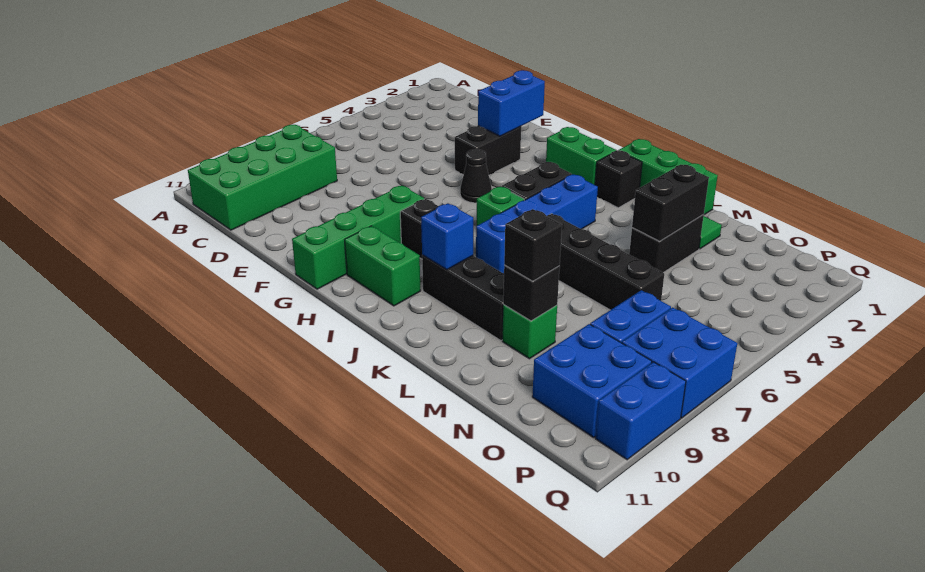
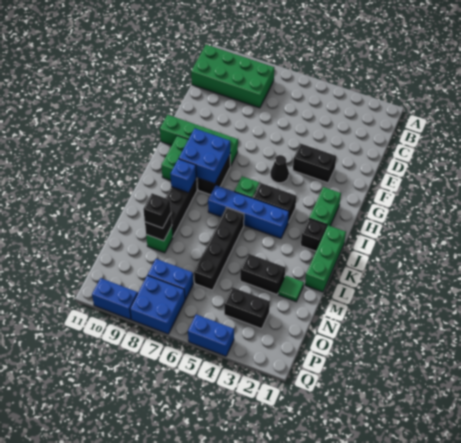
blue brick F2:F3 level 2 -> blue brick Q4:Q5 level 1
black brick M3:M4 level 2 -> black brick O3:O4 level 1
blue brick O9:P10 level 1 -> blue brick H8:I9 level 2

